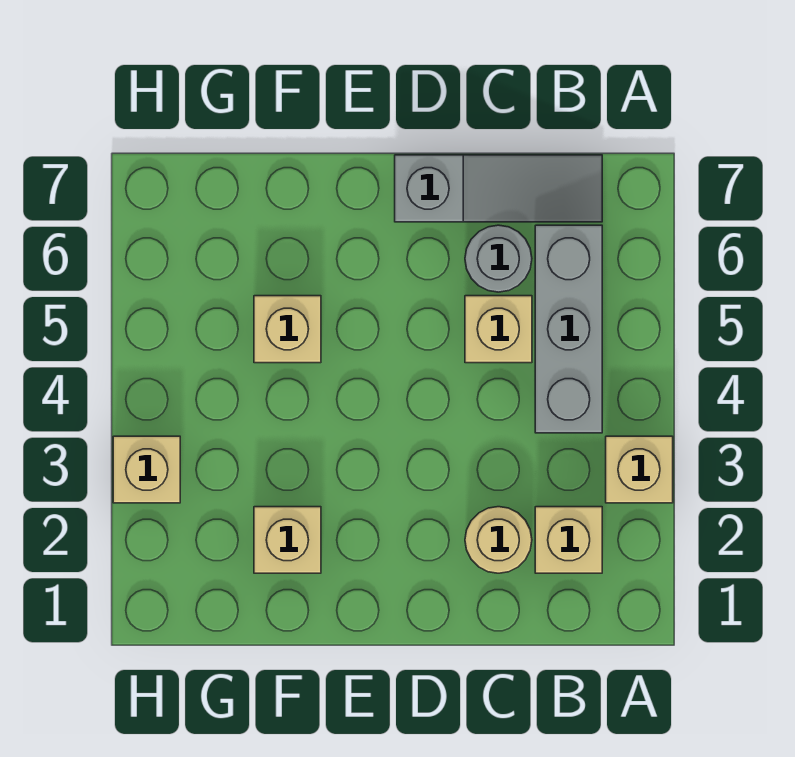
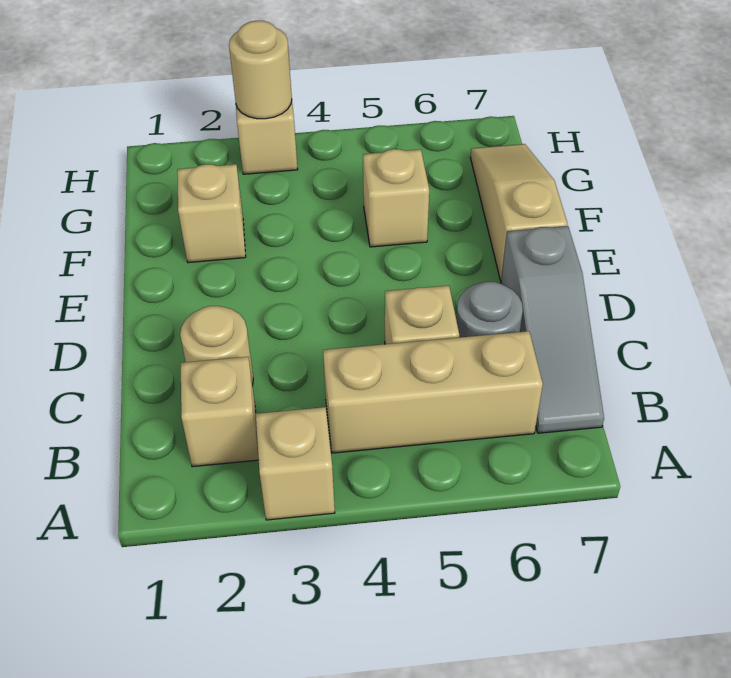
grey brick B4:B6 level 1 -> tan brick B4:B6 level 1
none -> tan slope E7:G7 level 1 top E
none -> tan round brick H3 level 2

